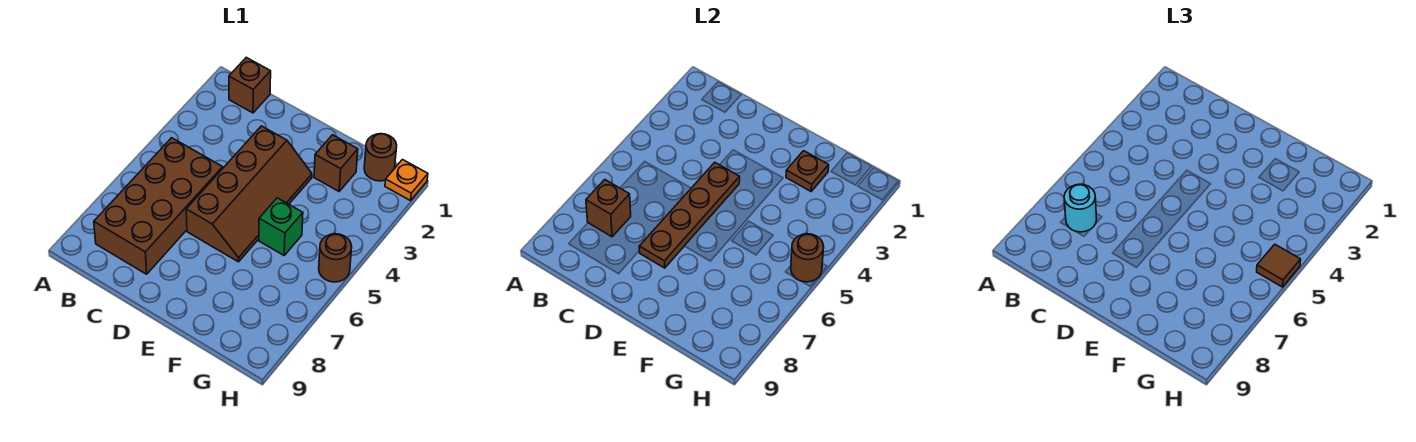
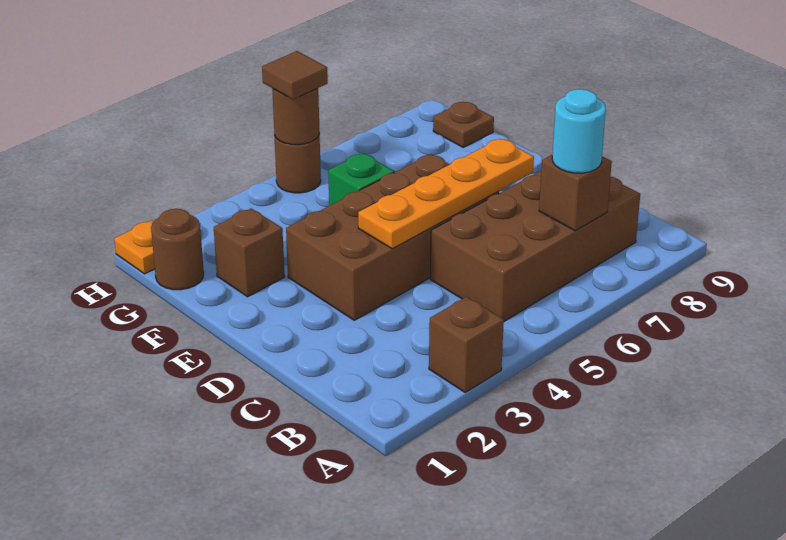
brown brick B1 level 1 -> brown brick A3 level 1
brown slope D3:E6 level 1 top D -> brown brick D3:E6 level 1
brown plate D4:D7 level 2 -> orange plate D4:D7 level 2
brown plate F2 level 2 -> brown plate G9 level 1

